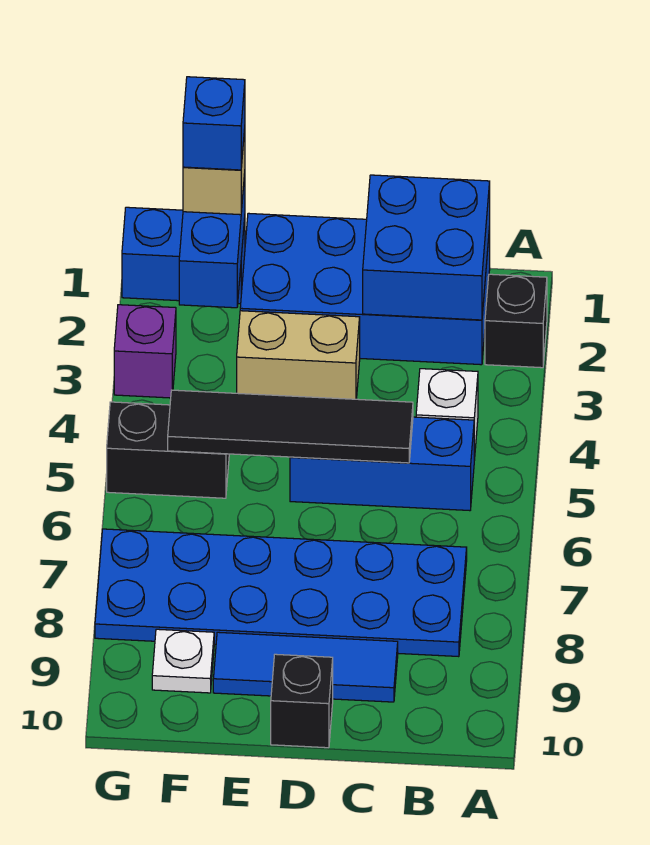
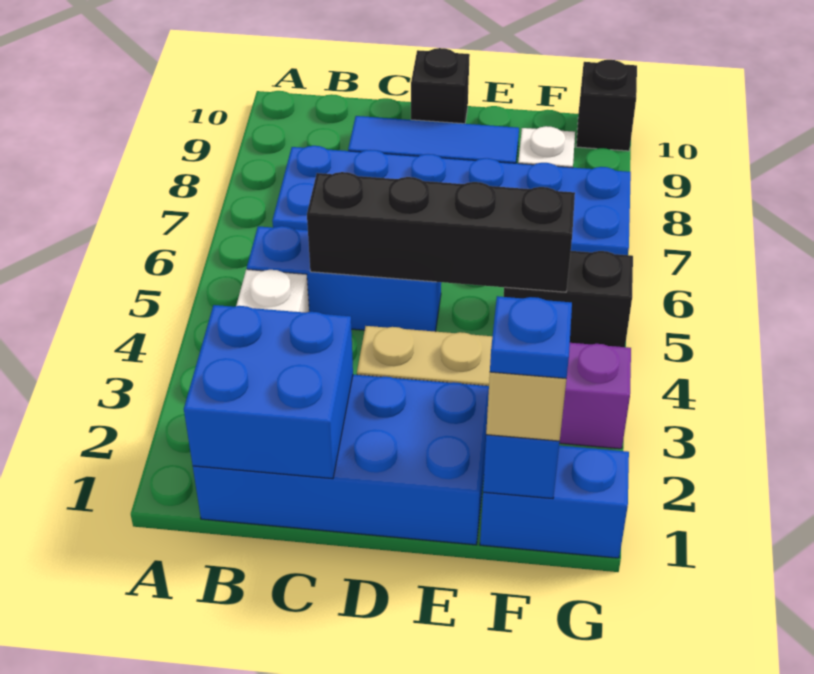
black brick A2 level 1 -> black brick G10 level 1
black tile C5:F5 level 2 -> black brick C5:F5 level 2
blue brick F1 level 4 -> blue plate F1 level 4

